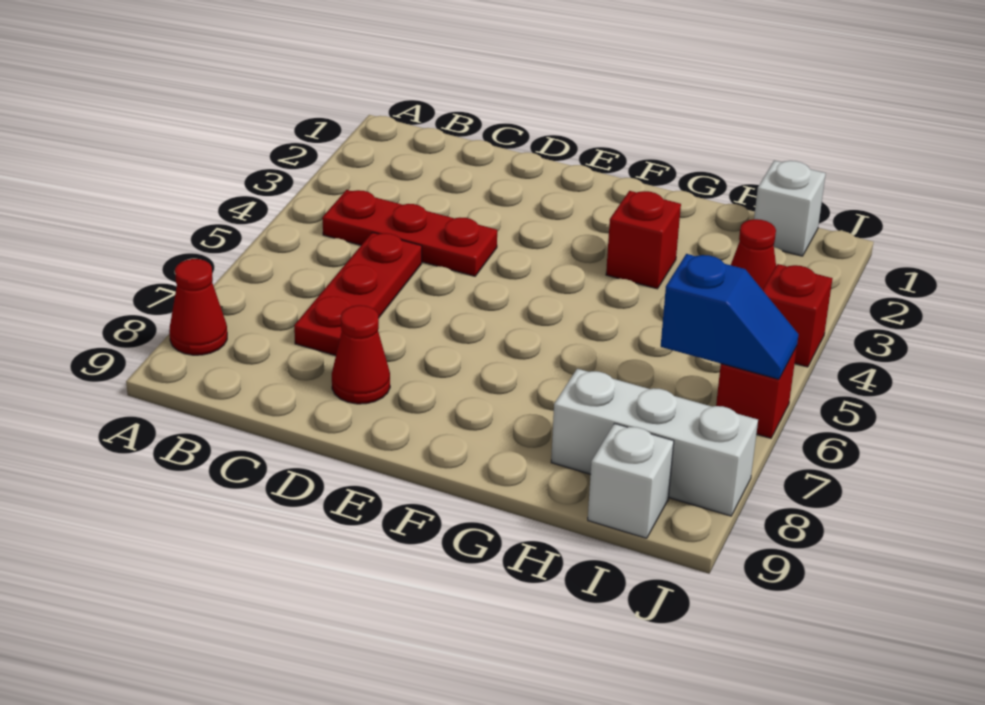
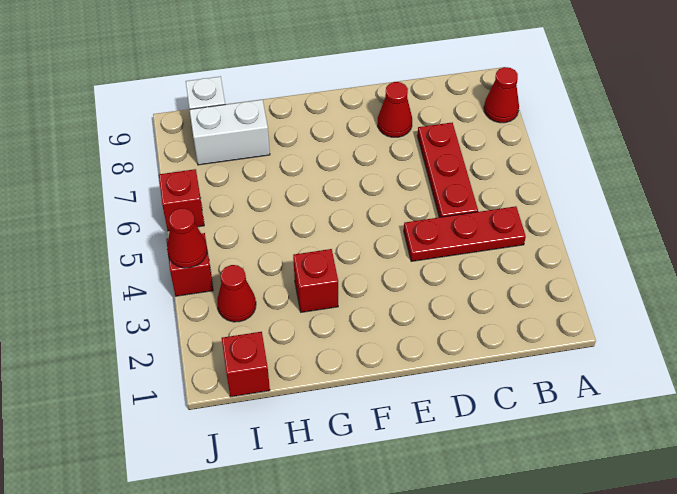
white brick H8:J8 level 1 -> white brick H8:I8 level 1
white brick I1 level 1 -> red brick I1 level 1
blue slope I6:J6 level 2 top I -> none
none -> red cone J4 level 2

